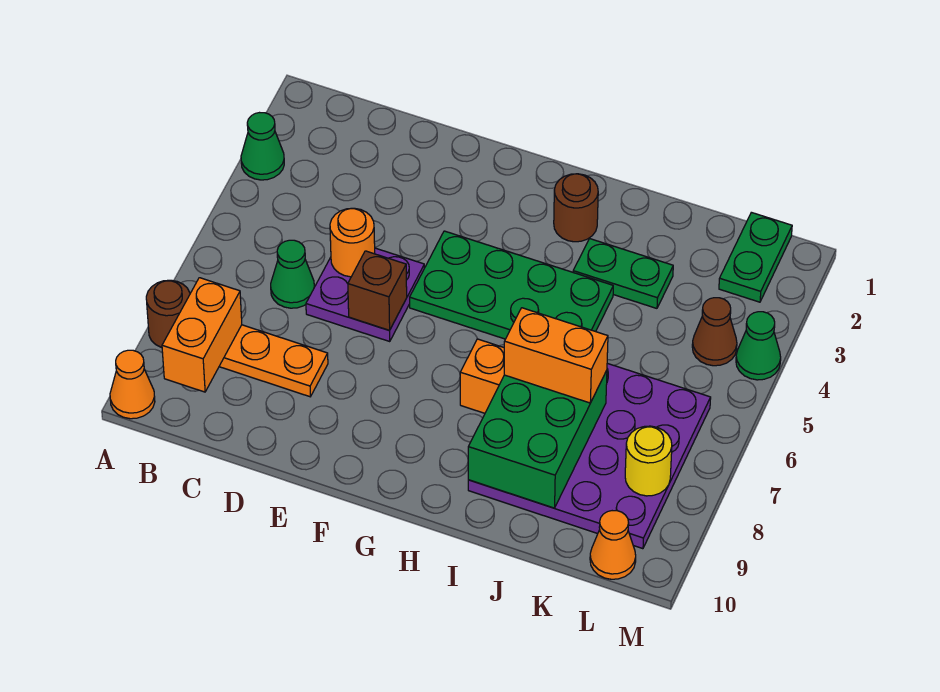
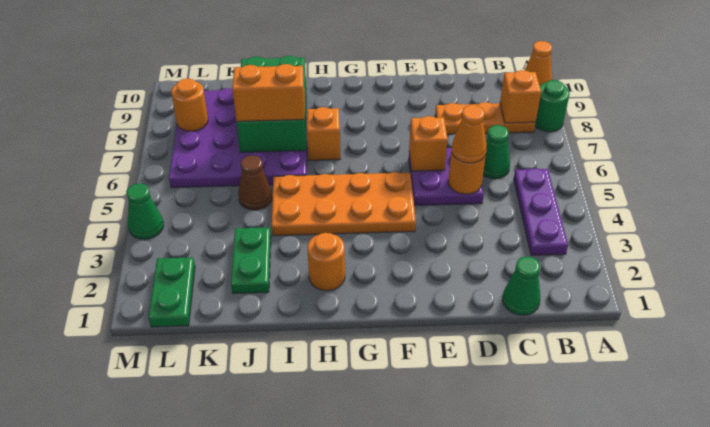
green cone A3 level 1 -> green cone C1 level 1
brown round brick A8 level 1 -> green round brick A8 level 1
none -> purple plate B3:B5 level 1
orange brick B8:B9 level 2 -> orange brick B8 level 2
brown brick E6 level 2 -> orange brick E6 level 2
green plate F4:I5 level 1 -> orange plate F4:I5 level 1
brown round brick H2 level 1 -> orange round brick H2 level 1
green plate I3:J3 level 1 -> green plate J2:J3 level 1
brown cone L4 level 1 -> brown cone J5 level 1
yellow round brick L8 level 2 -> orange round brick L8 level 2
orange cone L10 level 1 -> orange cone D5 level 3

